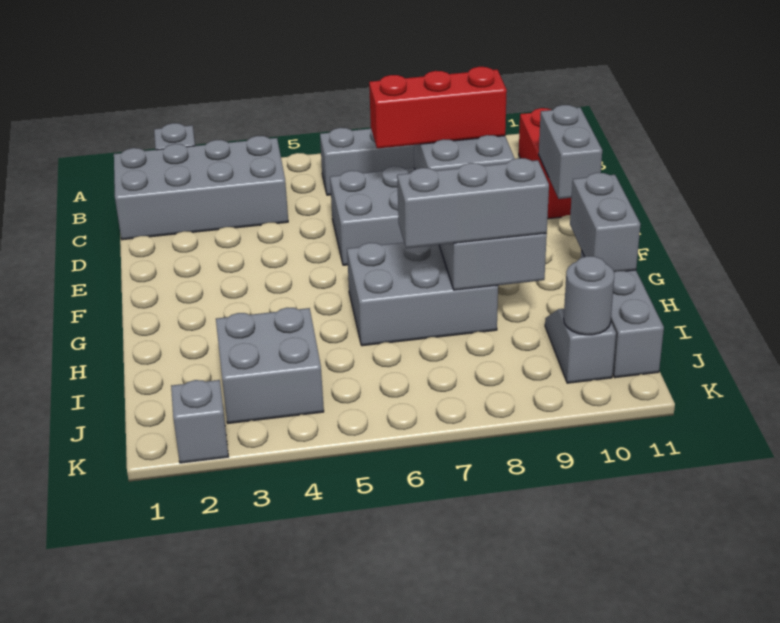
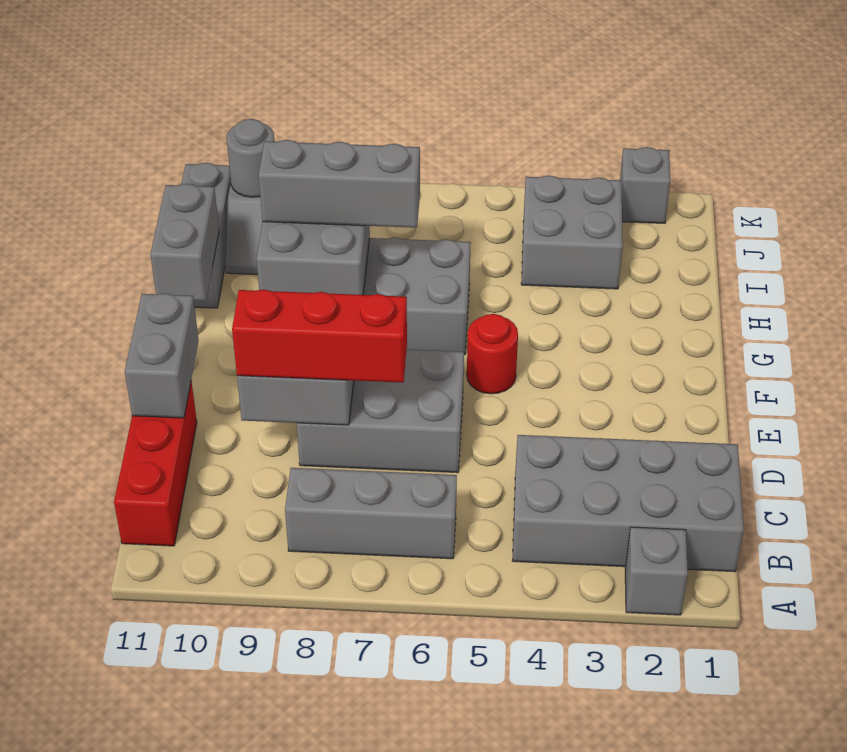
none -> red round brick F5 level 1

